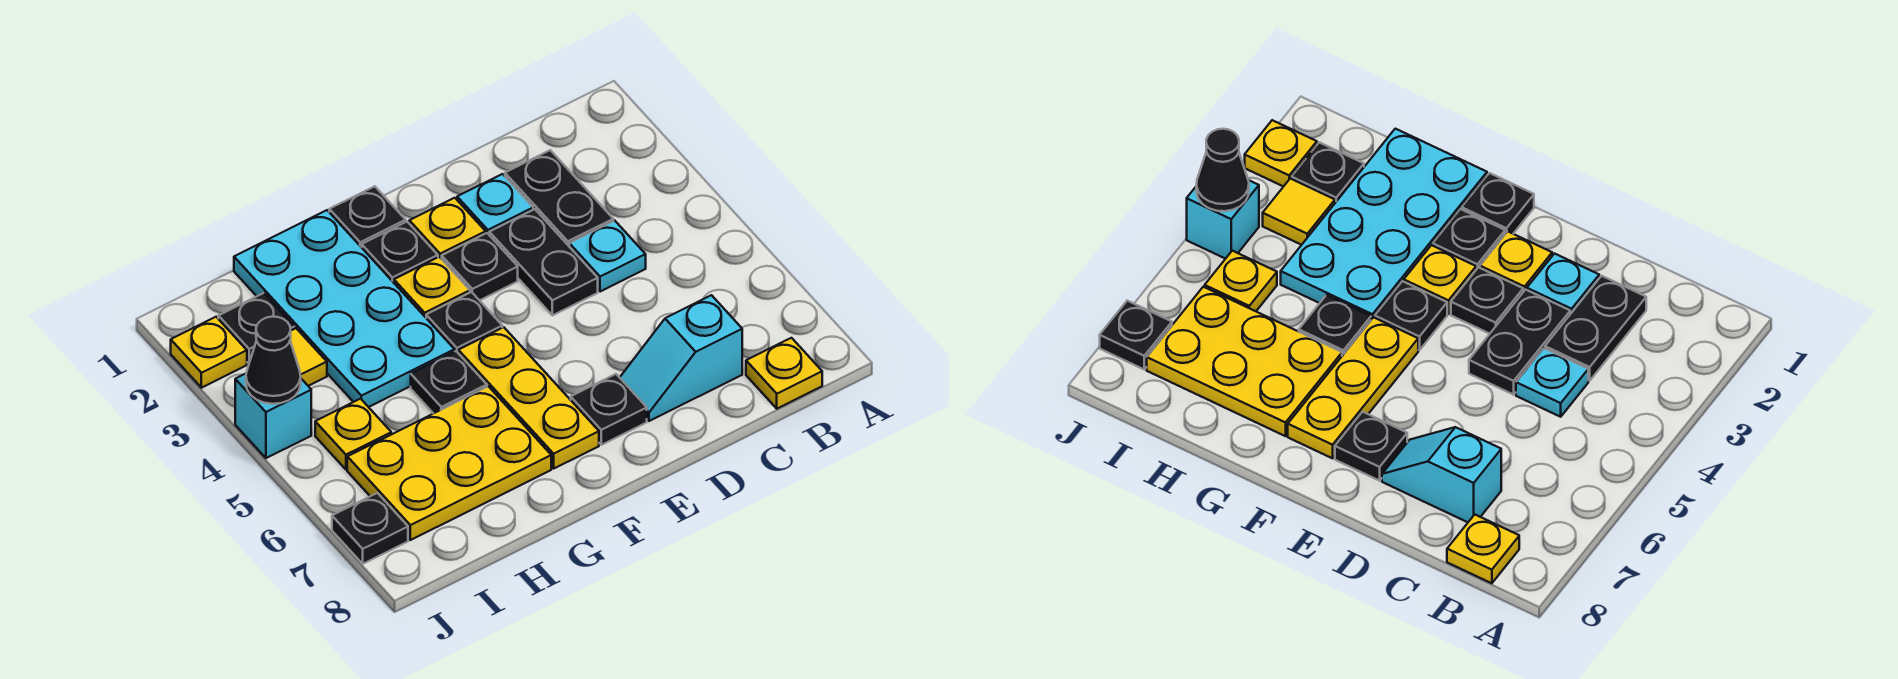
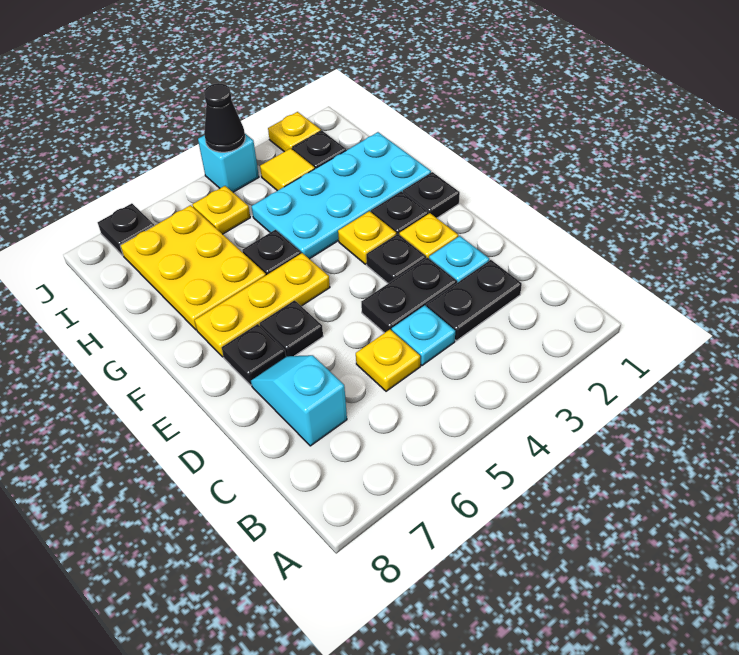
yellow plate B8 level 1 -> yellow plate C5 level 1
black plate F4 level 1 -> black plate E6 level 1

